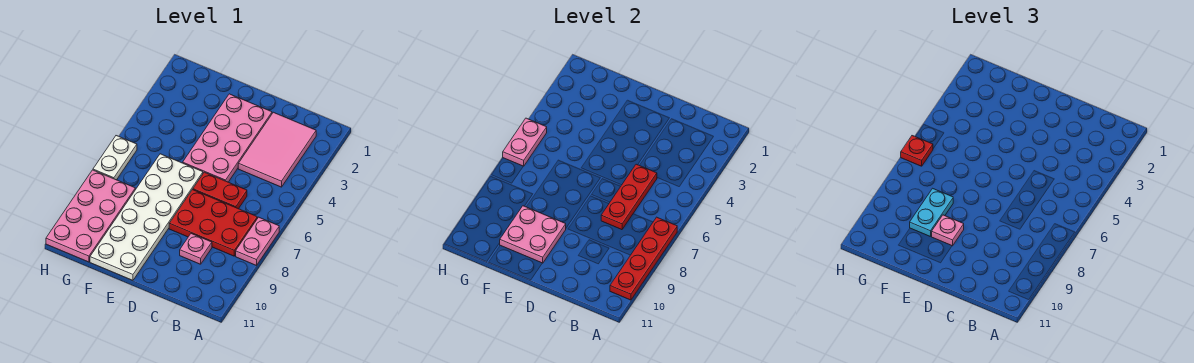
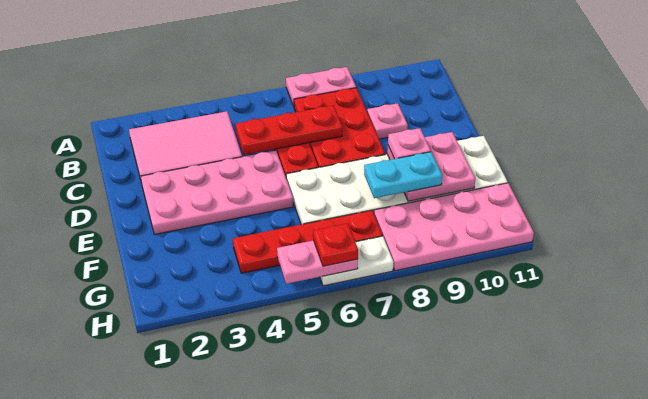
red plate A7:A10 level 2 -> red plate G4:G7 level 1

